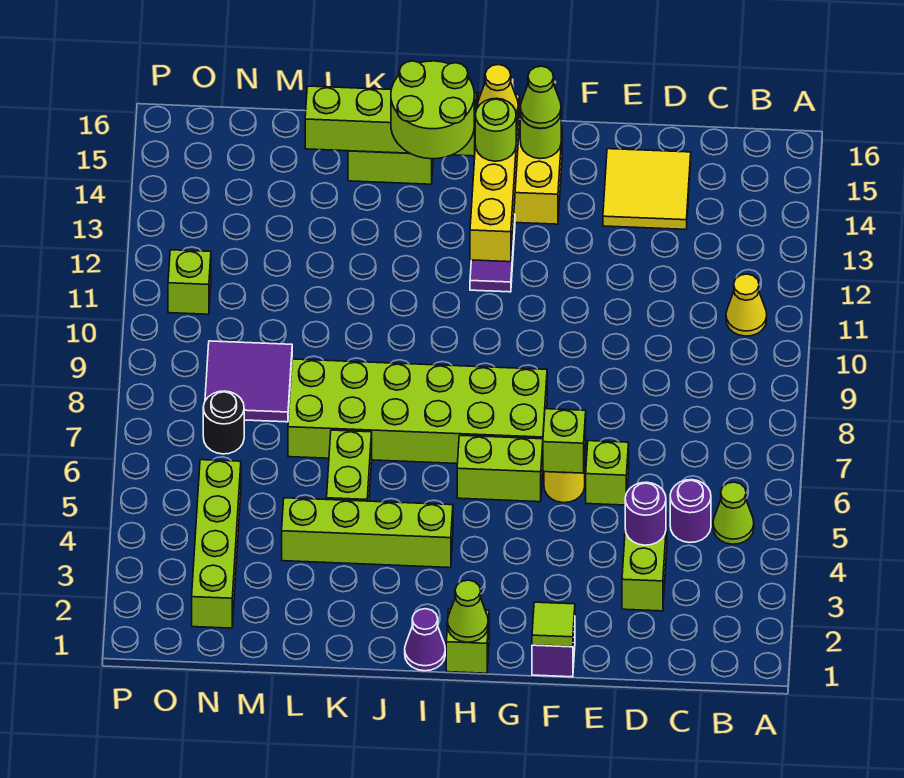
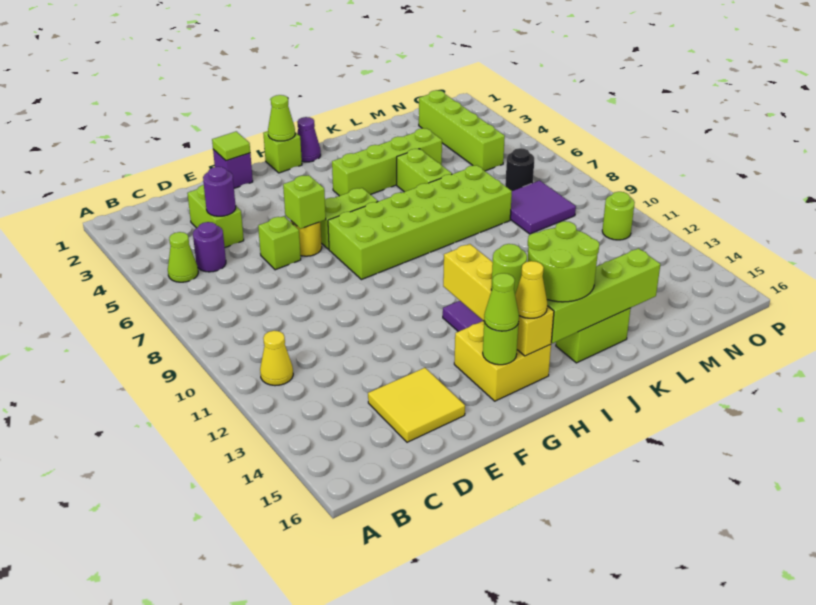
lime brick O11 level 1 -> lime round brick O11 level 1

